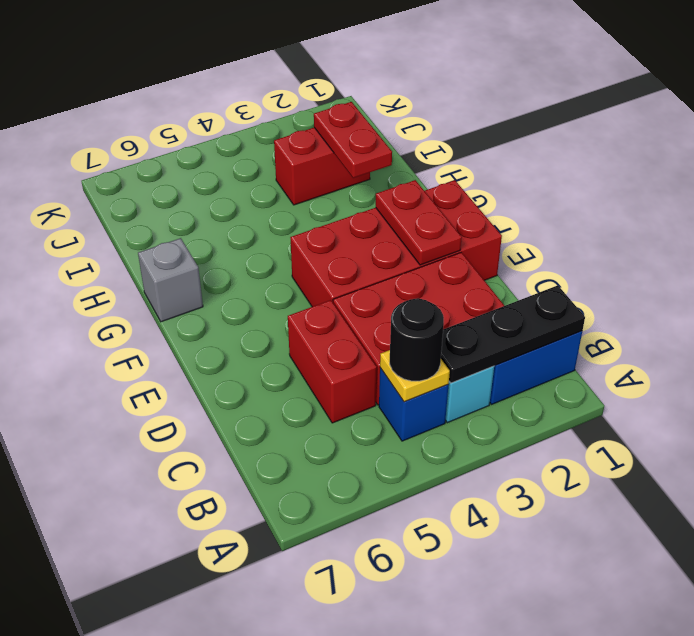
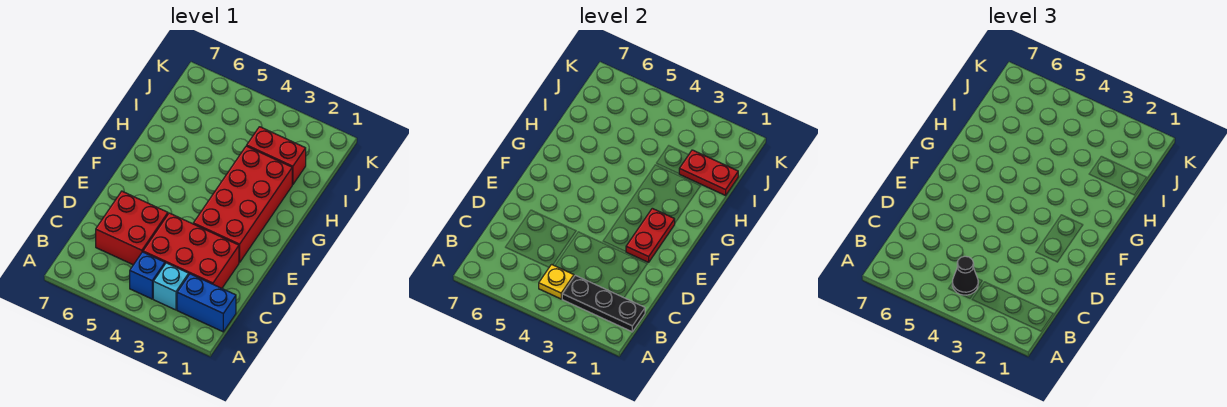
black round brick B4 level 3 -> black cone B4 level 3
red brick C5:D5 level 1 -> red brick C5:D6 level 1
red brick E1:F4 level 1 -> red brick E2:H3 level 1
grey brick G7 level 1 -> none
red plate H2:I2 level 2 -> red plate I1:I2 level 2

